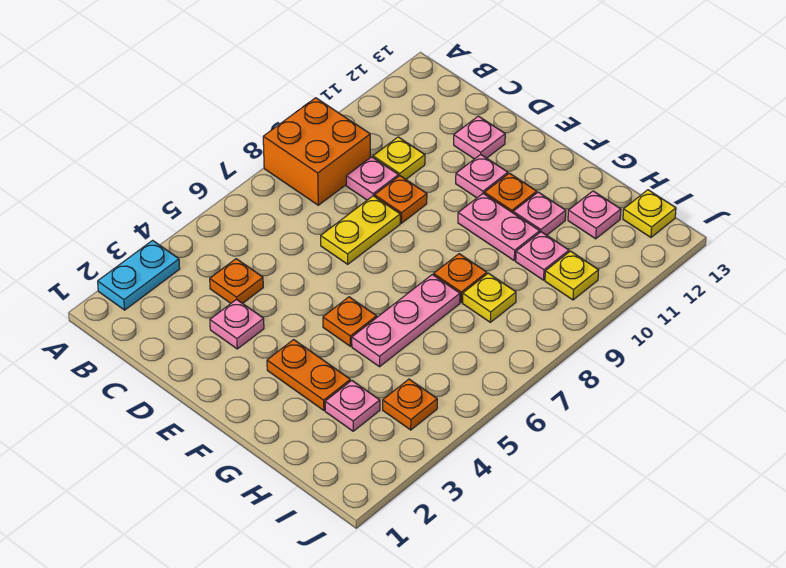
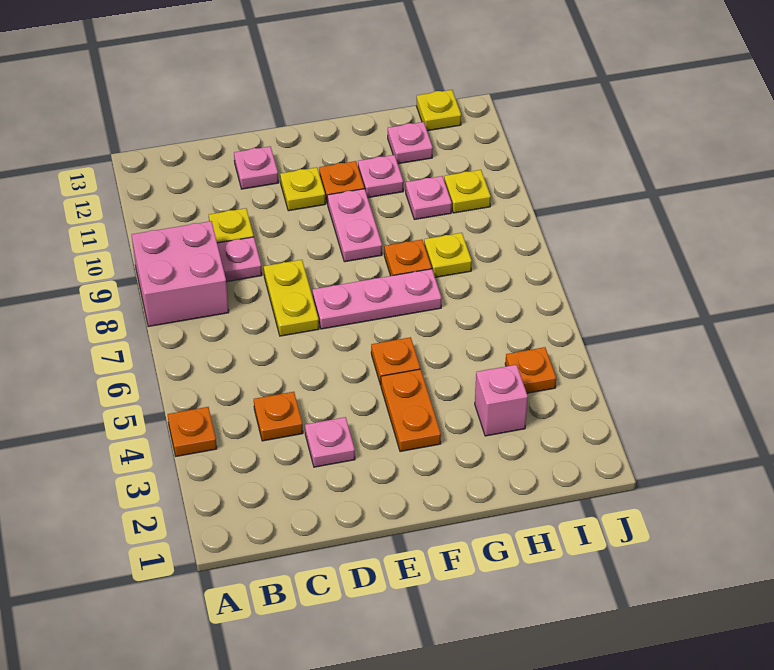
cyan plate A2:A3 level 1 -> none
orange brick A8:B9 level 1 -> pink brick A8:B9 level 1
orange plate D9 level 1 -> orange plate A4 level 1
pink plate E11 level 1 -> yellow plate E11 level 1
orange plate F3:G3 level 1 -> orange plate F3:F4 level 1
pink plate F10:G10 level 1 -> pink plate F9:F10 level 1
pink plate G5:G7 level 1 -> pink plate E7:G7 level 1
pink plate H3 level 1 -> pink brick H3 level 1

